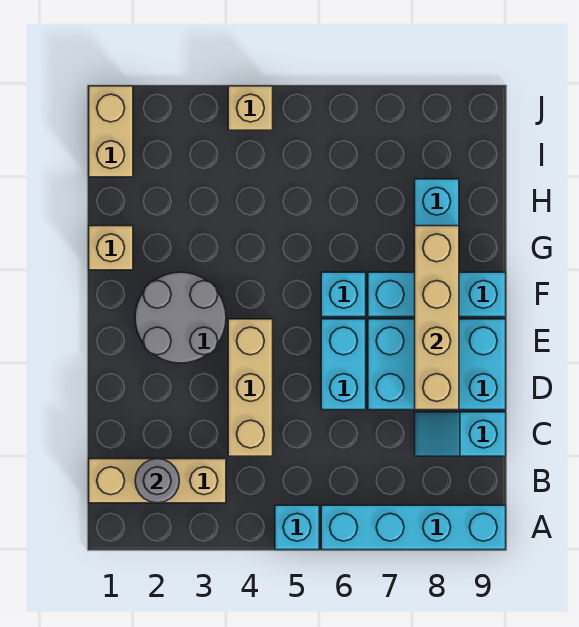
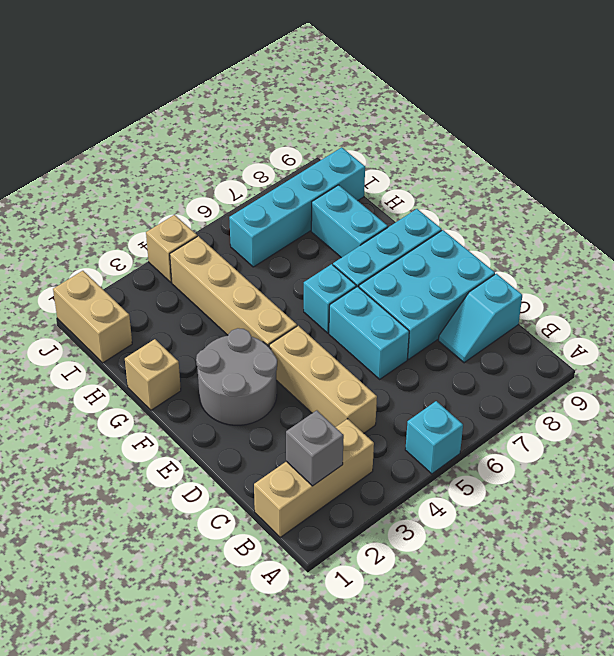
cyan brick A6:A9 level 1 -> cyan brick I6:I9 level 1
grey round brick B2 level 2 -> grey brick B2 level 2
tan brick D8:G8 level 2 -> tan brick F4:I4 level 1

